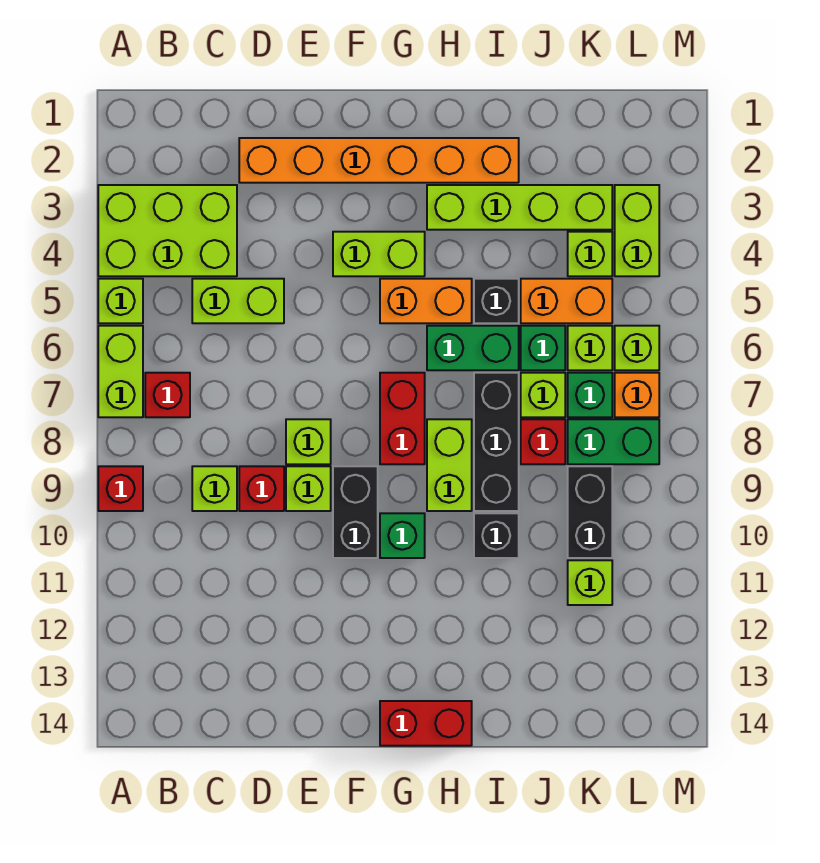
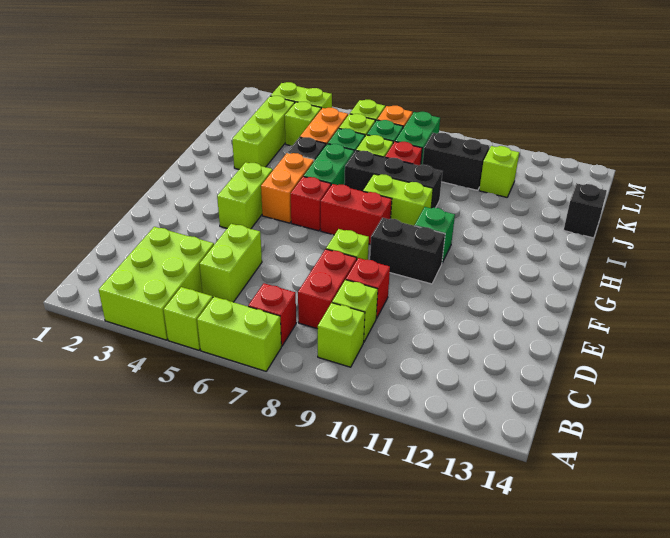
red brick A9 level 1 -> red brick G6 level 1
orange brick D2:I2 level 1 -> none
lime brick E9 level 1 -> lime brick B9 level 1
red brick G14:H14 level 1 -> red brick C8:D8 level 1
lime brick H3:K3 level 1 -> lime brick I3:K3 level 1
black brick I10 level 1 -> black brick J14 level 1

